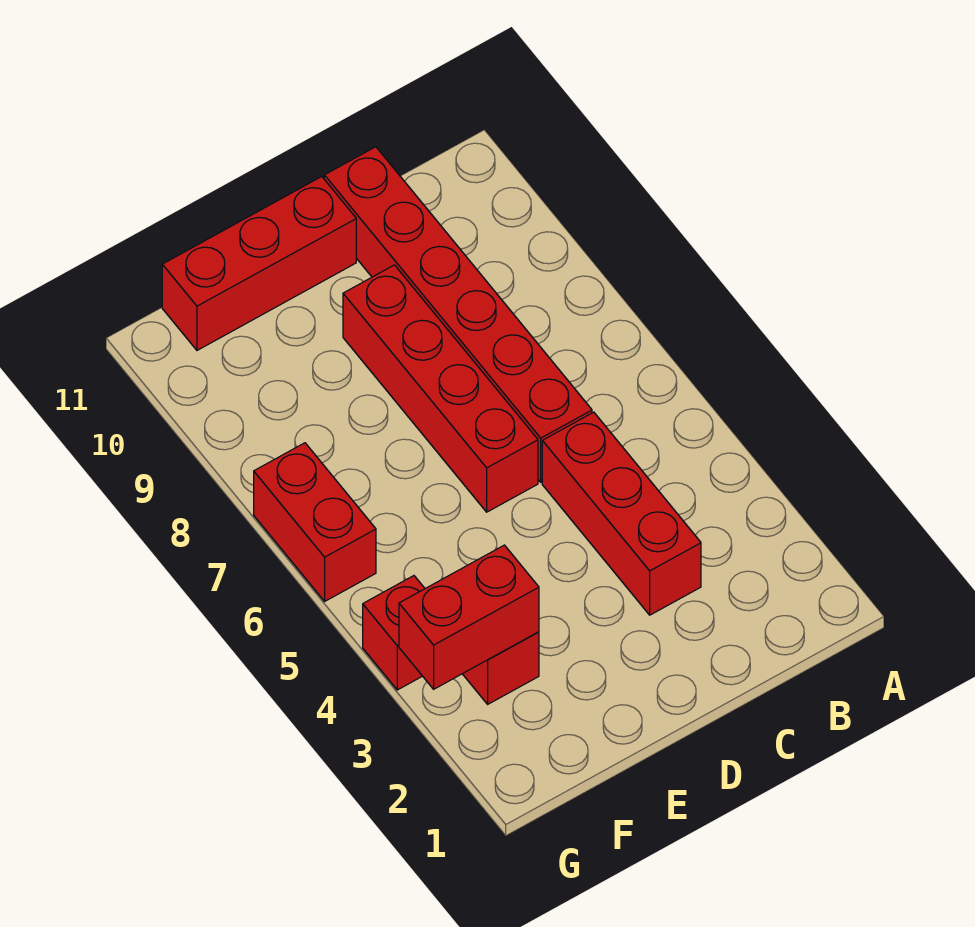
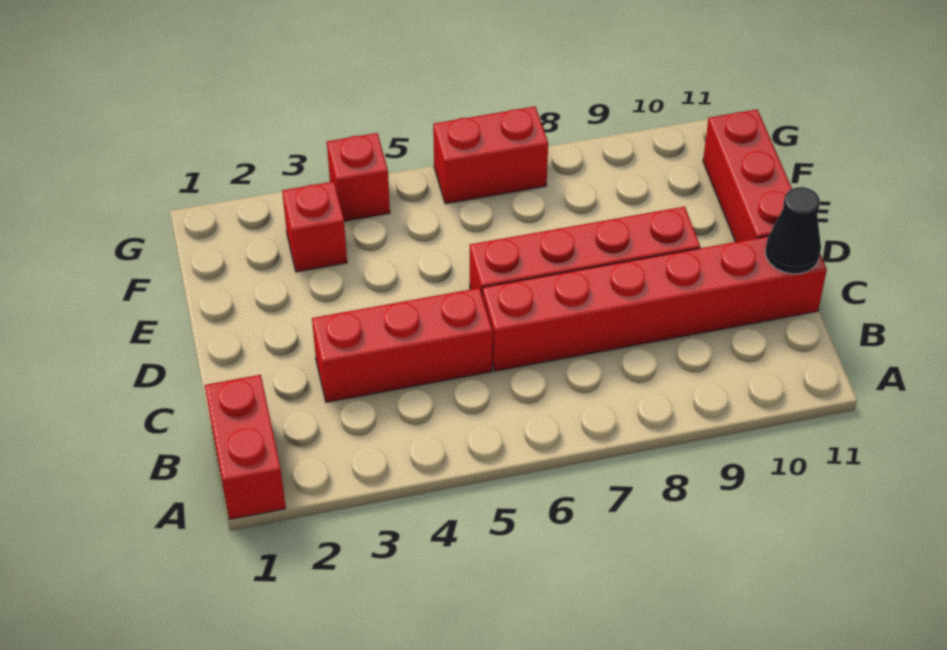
none -> black cone C11 level 2
red brick F3:G3 level 2 -> red brick A1:B1 level 1

